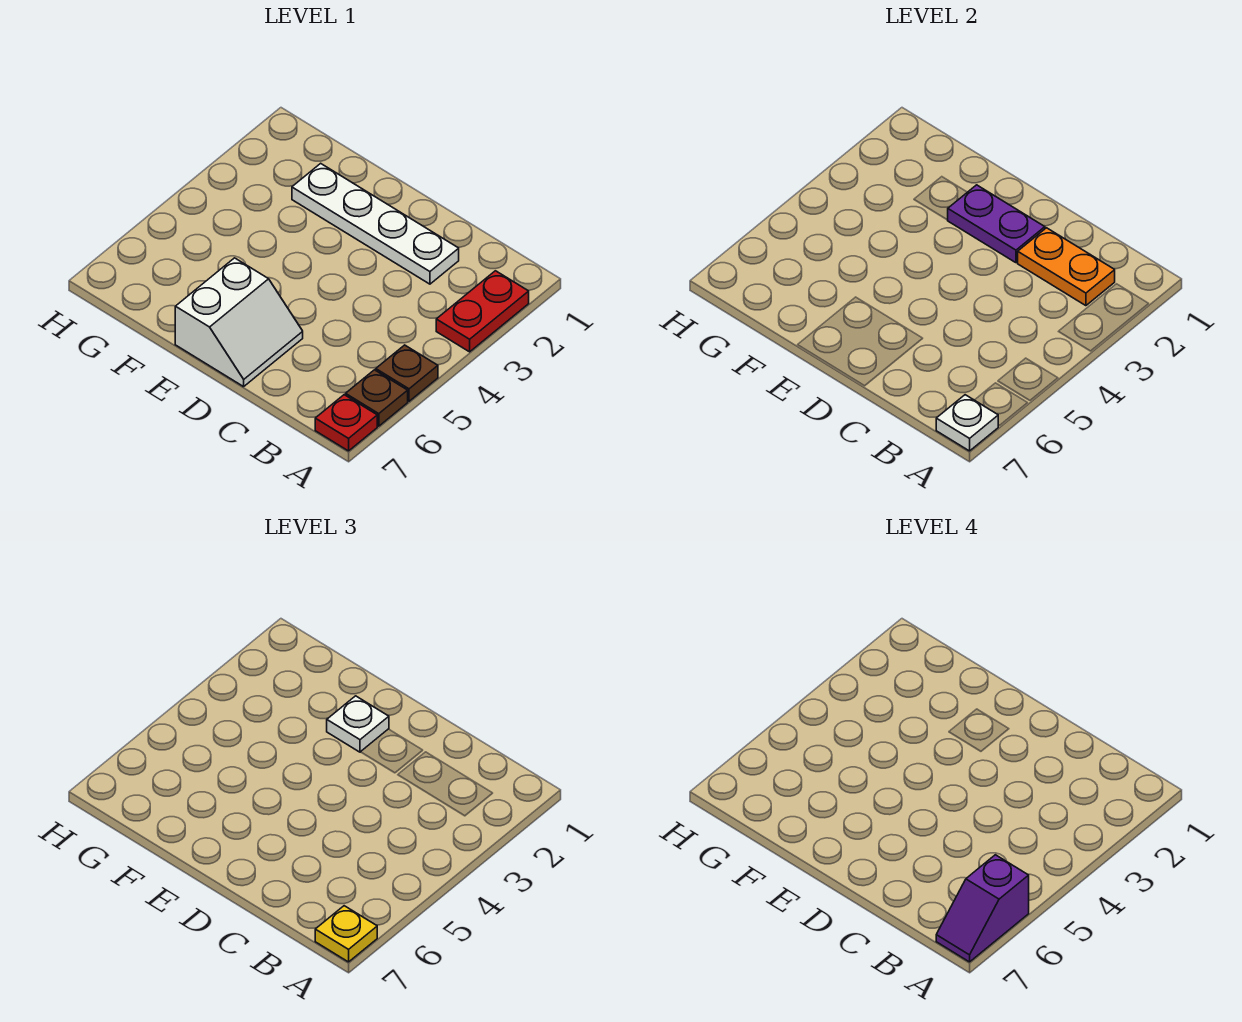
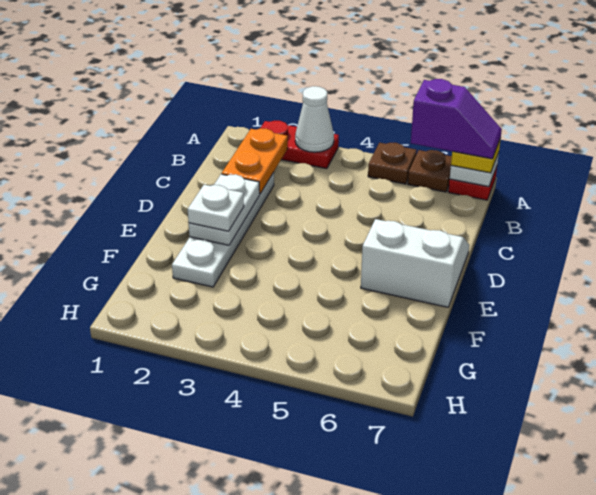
none -> white cone A3 level 2
purple plate D2:E2 level 2 -> white plate D2:E2 level 2

